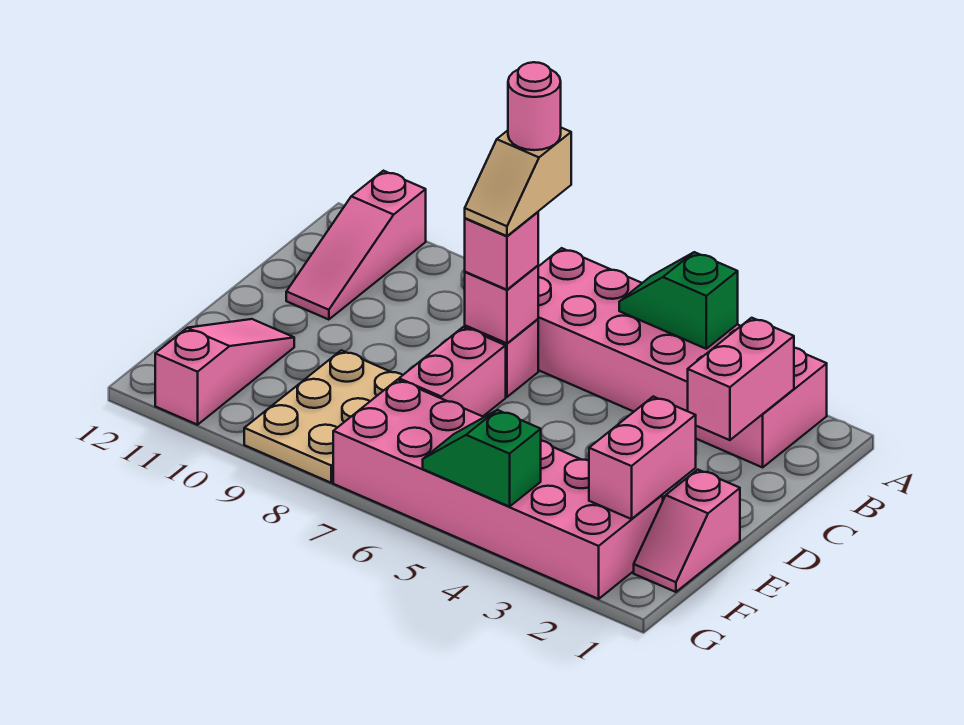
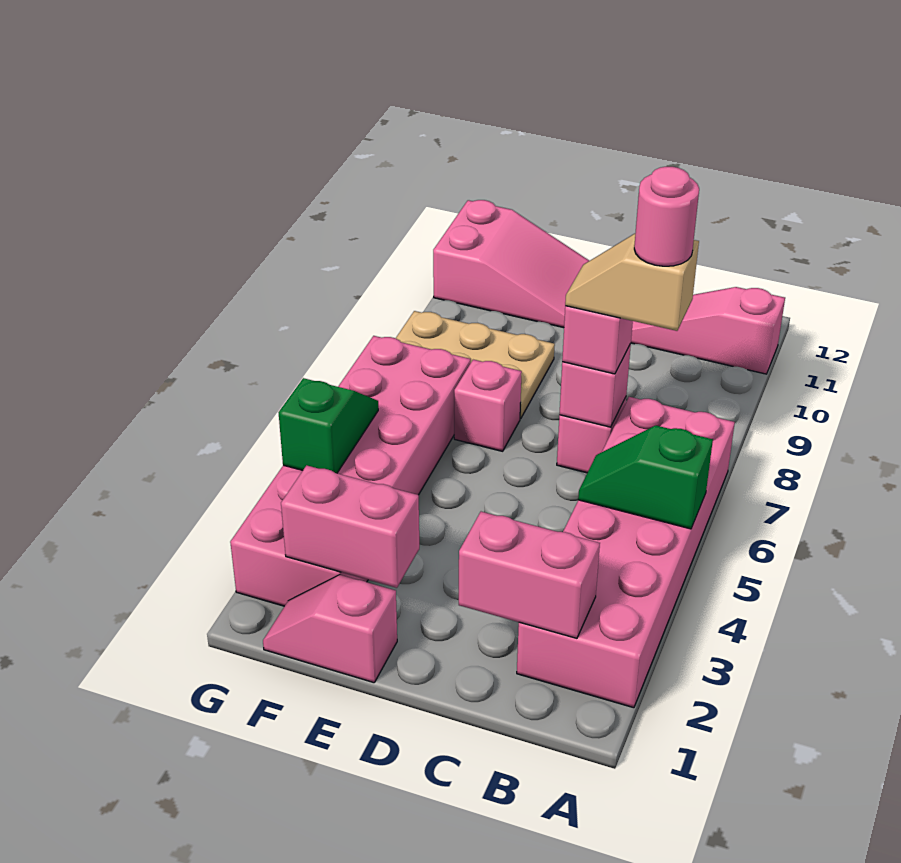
green slope A4:A5 level 2 top 4 -> green slope A5:B5 level 2 top A
pink brick D7:E7 level 1 -> pink brick E7 level 1
pink slope E11:G11 level 1 top G -> pink slope E11:G12 level 1 top G

